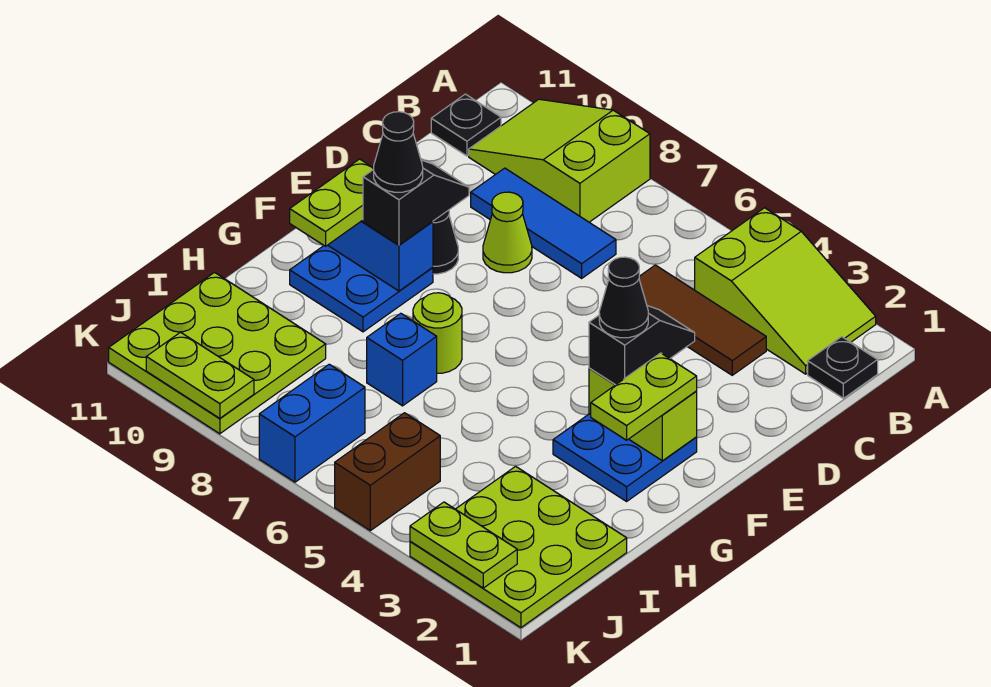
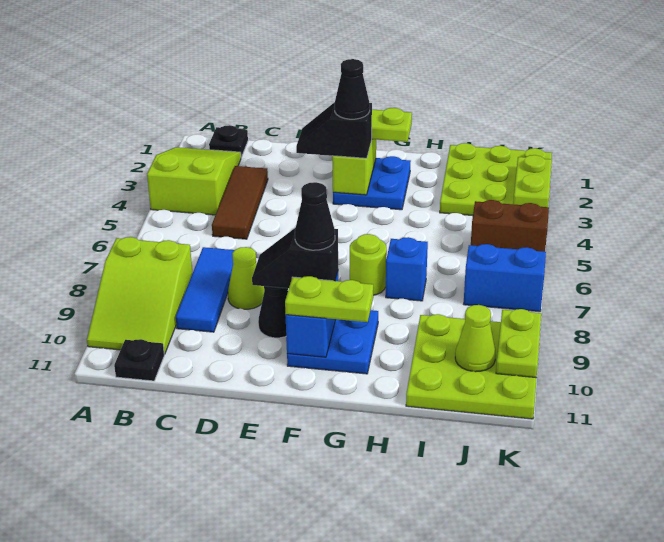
none -> lime cone J10 level 2

